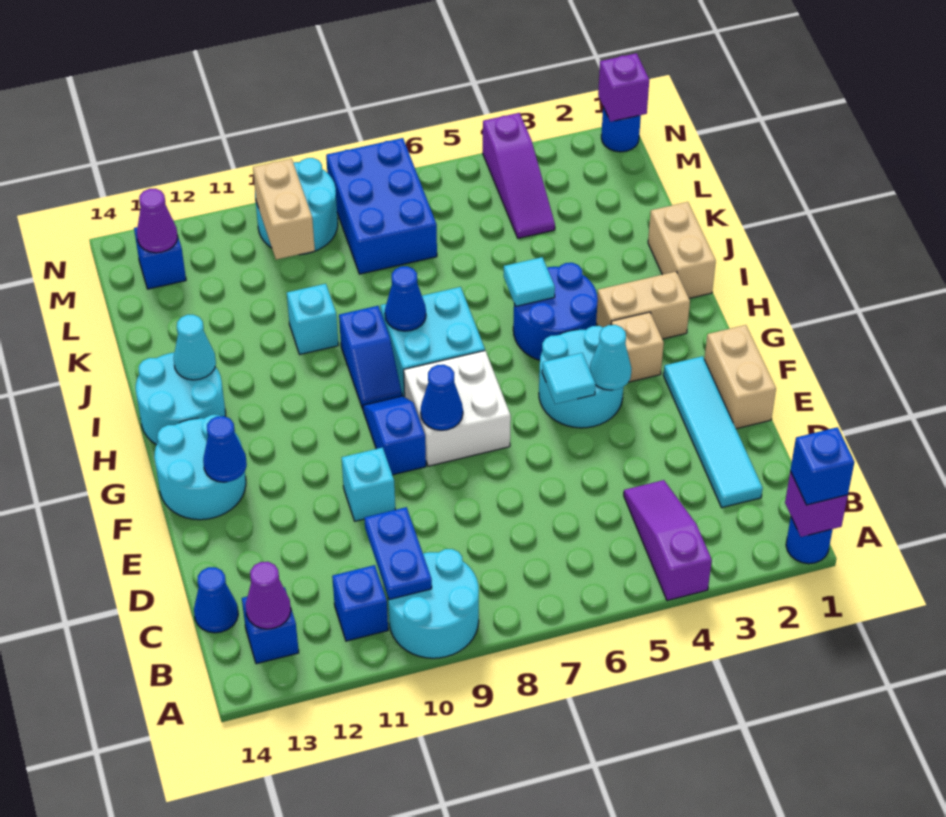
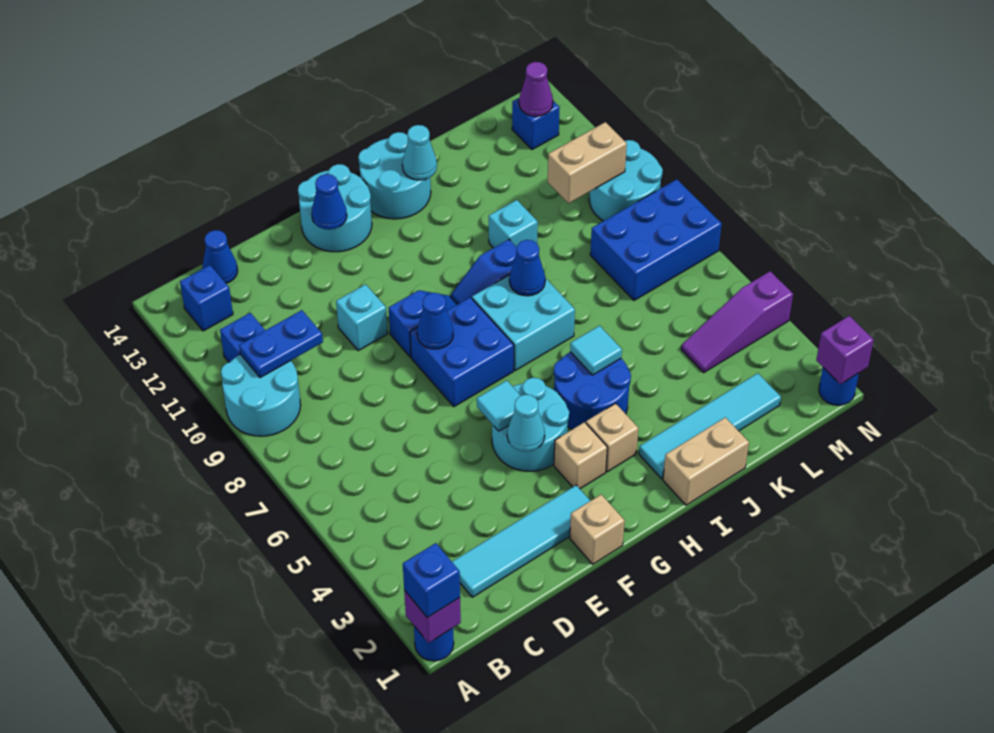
purple slope A4:C4 level 1 top A -> none
purple cone B13 level 2 -> none
tan brick E1:F1 level 1 -> tan brick F1 level 1
white brick F7:G8 level 1 -> blue brick F7:G8 level 1
tan brick H2:H3 level 1 -> tan brick H3 level 1
none -> cyan tile I2:L2 level 1

